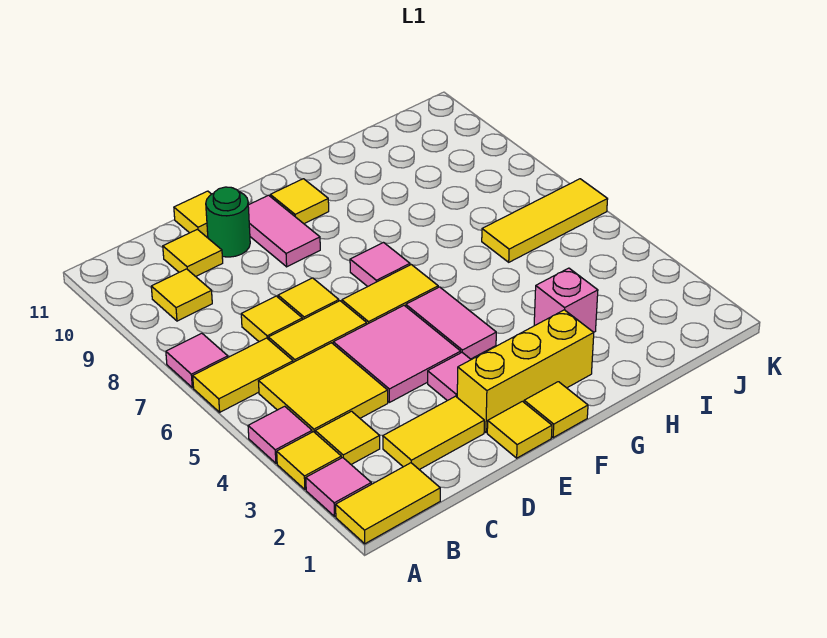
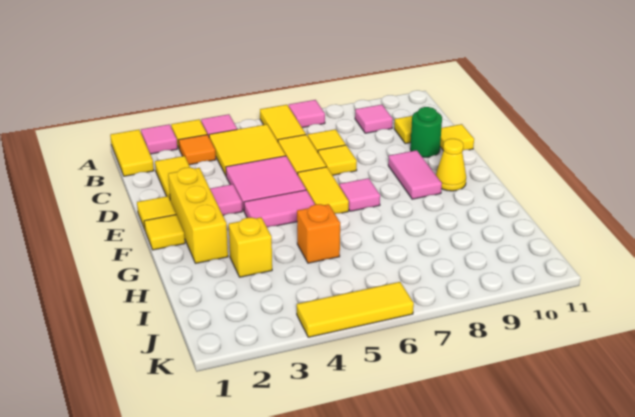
yellow tile B3 level 1 -> orange tile B3 level 1
yellow tile B9 level 1 -> pink tile B9 level 1
pink tile E9:E10 level 1 -> pink tile E9:F9 level 1
yellow tile F10 level 1 -> yellow cone F10 level 1
pink brick H3 level 1 -> yellow brick H3 level 1
none -> orange brick H5 level 1
yellow tile I6:K6 level 1 -> yellow tile K4:K6 level 1

